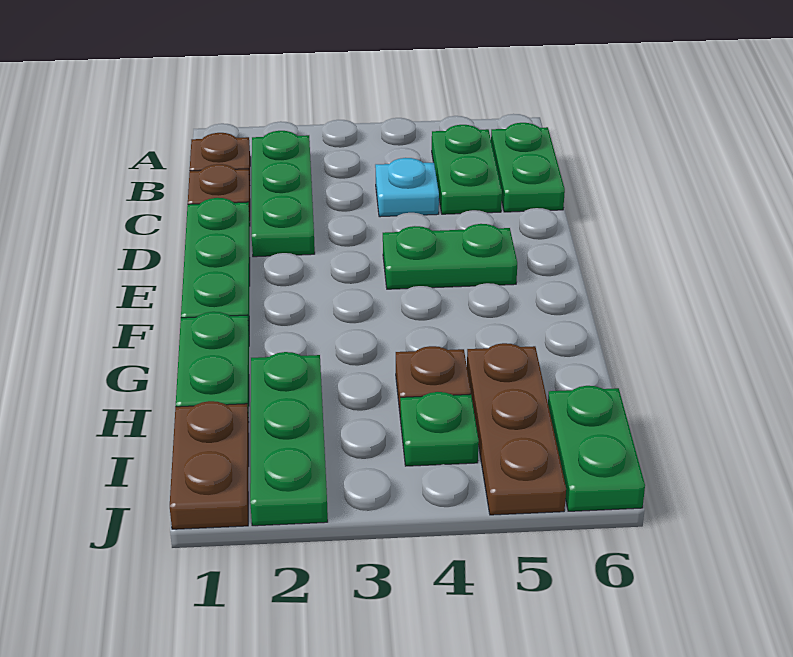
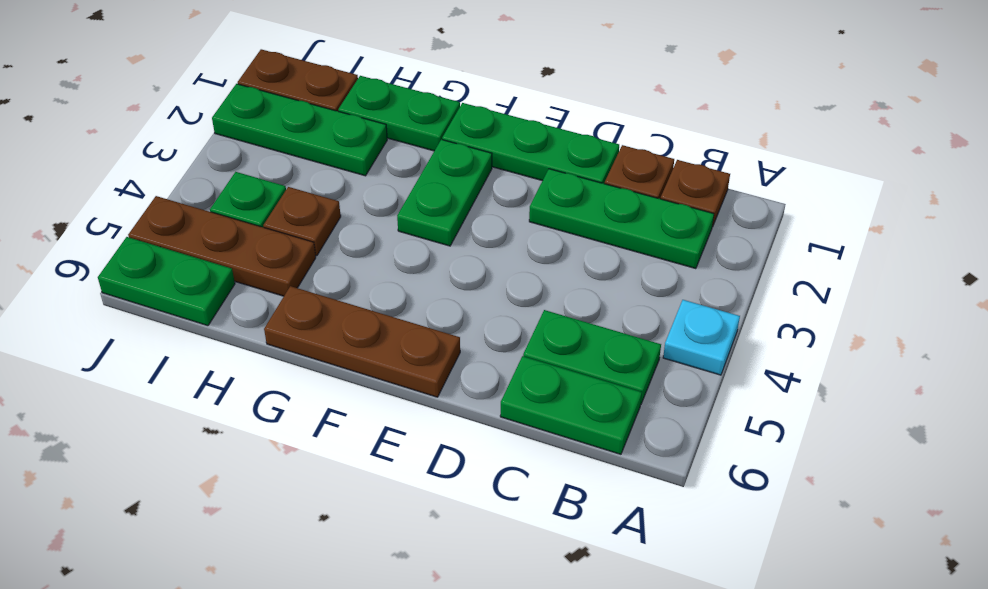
cyan plate C4 level 1 -> cyan plate A4 level 1
green plate E4:E5 level 1 -> green plate F2:F3 level 1
none -> brown plate E6:G6 level 1

